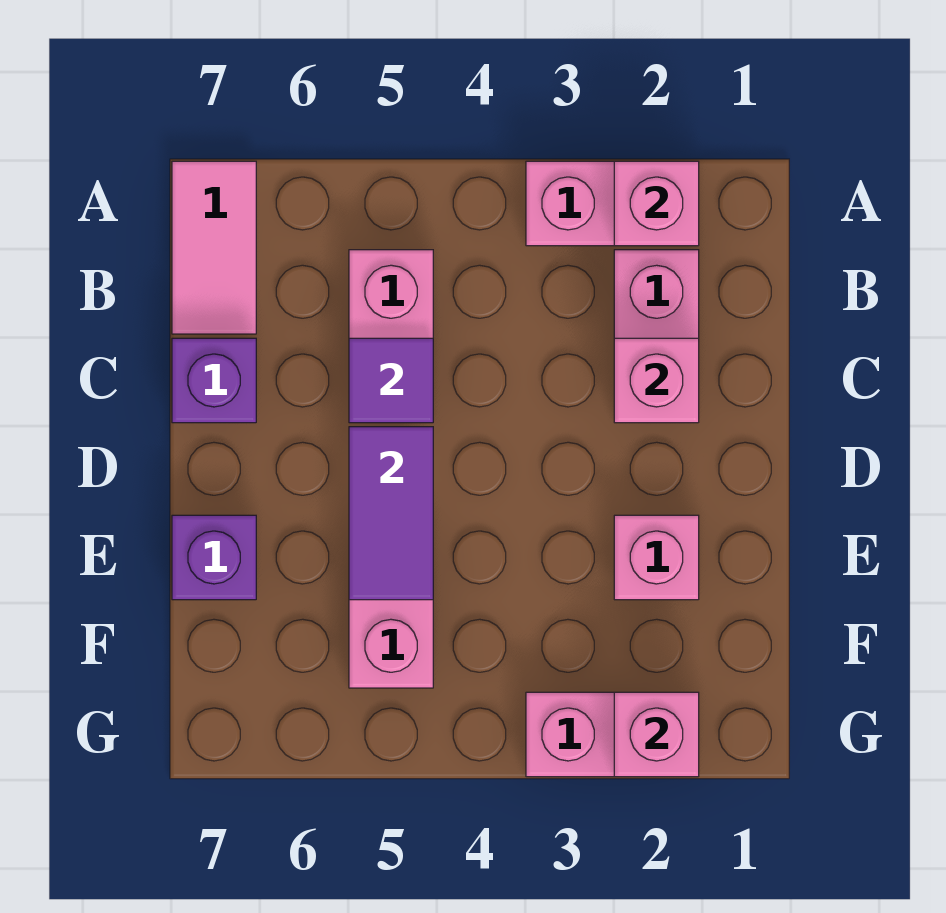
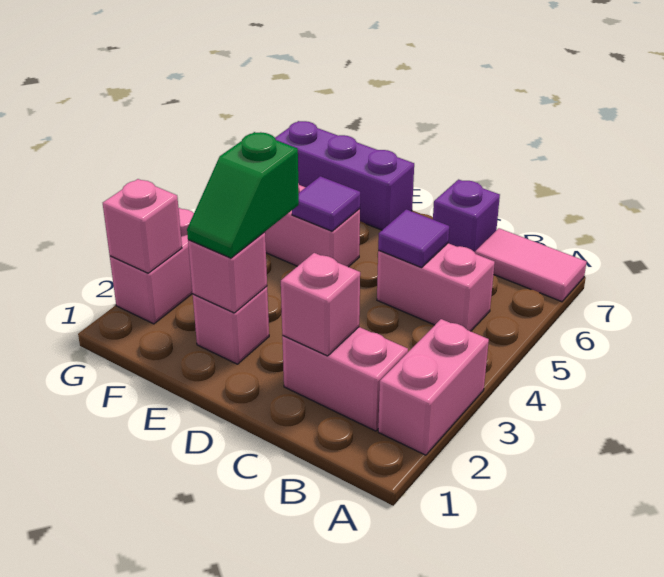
pink brick A2 level 2 -> pink brick E2 level 2
purple tile D5:E5 level 2 -> purple tile E5 level 2
none -> green slope E2:E3 level 3 top 3
purple brick E7 level 1 -> purple brick E7:G7 level 1

